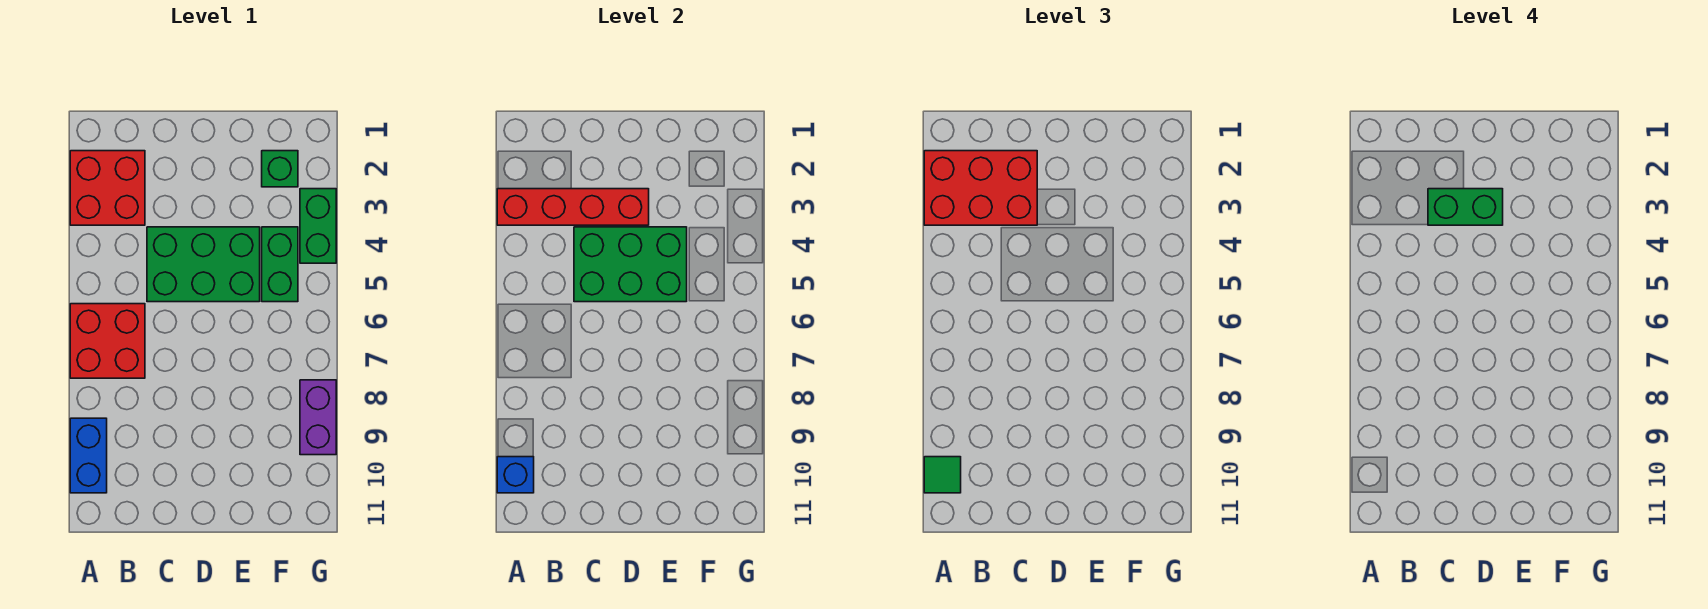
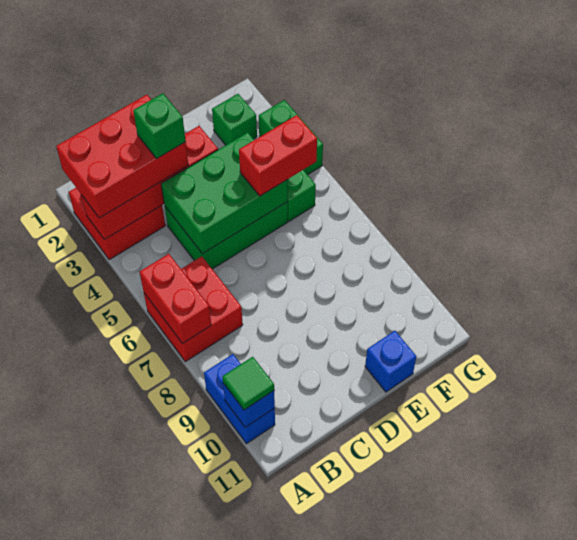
none -> red brick A6:A7 level 2
green brick C3:D3 level 4 -> green brick C3 level 4
none -> red brick E5:F5 level 3
none -> blue brick E11 level 1
purple brick G8:G9 level 1 -> none

